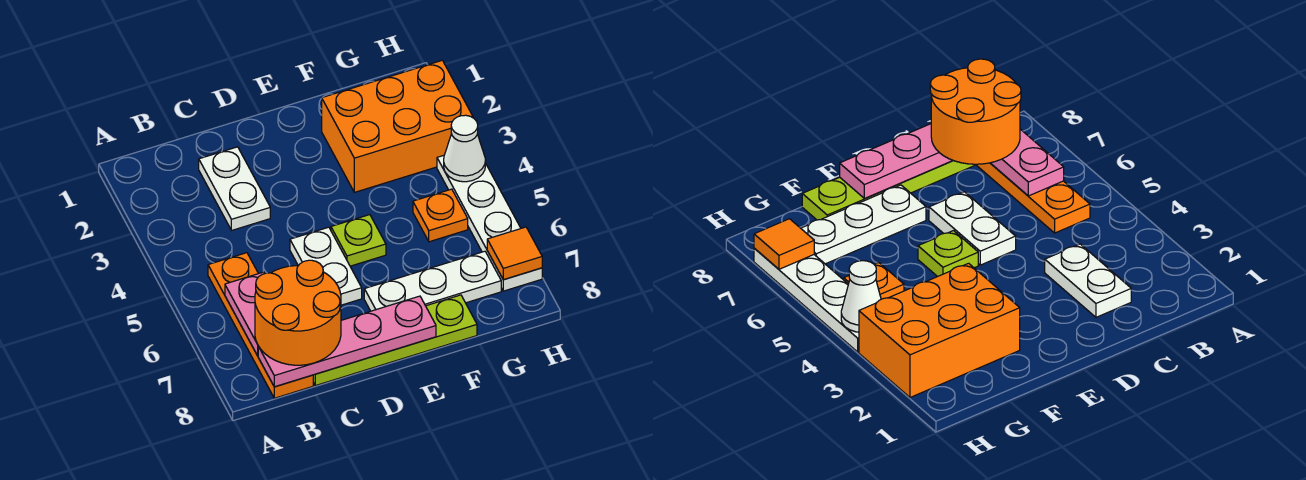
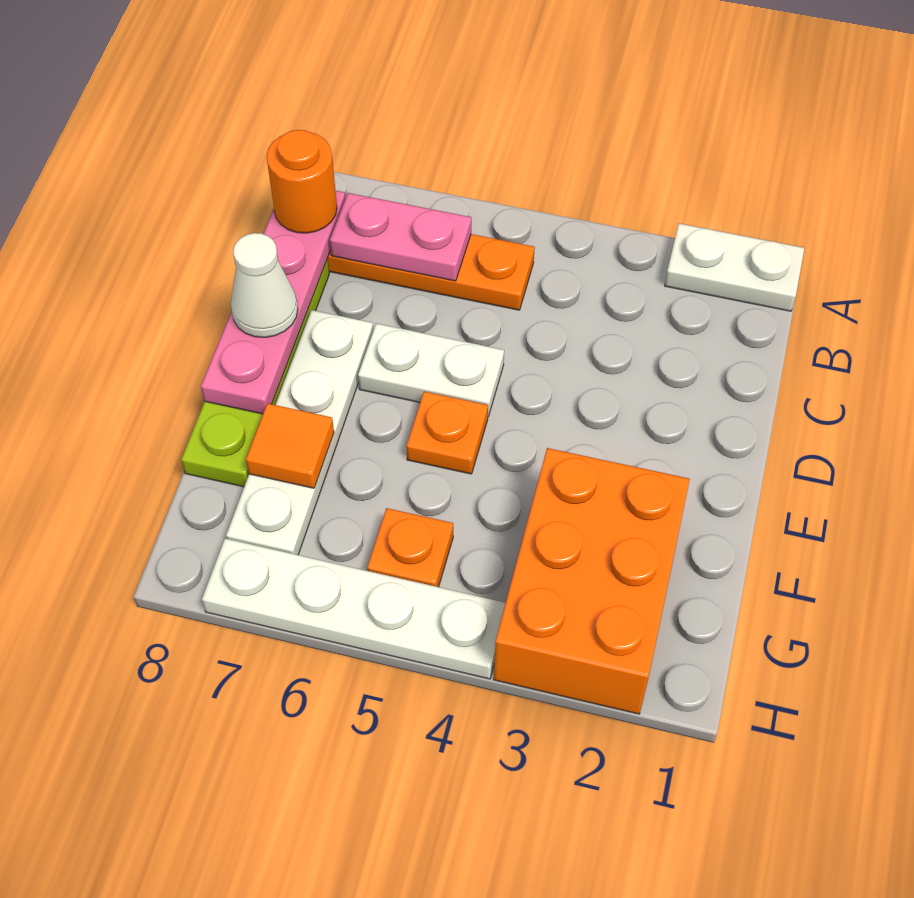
orange round brick B7:C8 level 3 -> orange round brick B8 level 3
white plate C2:C3 level 1 -> white plate A1:A2 level 1
lime plate E5 level 1 -> orange plate E5 level 1
white plate E7:G7 level 1 -> white plate D7:G7 level 1
white cone H4 level 2 -> white cone D8 level 3
orange tile H7 level 2 -> orange tile F7 level 2

